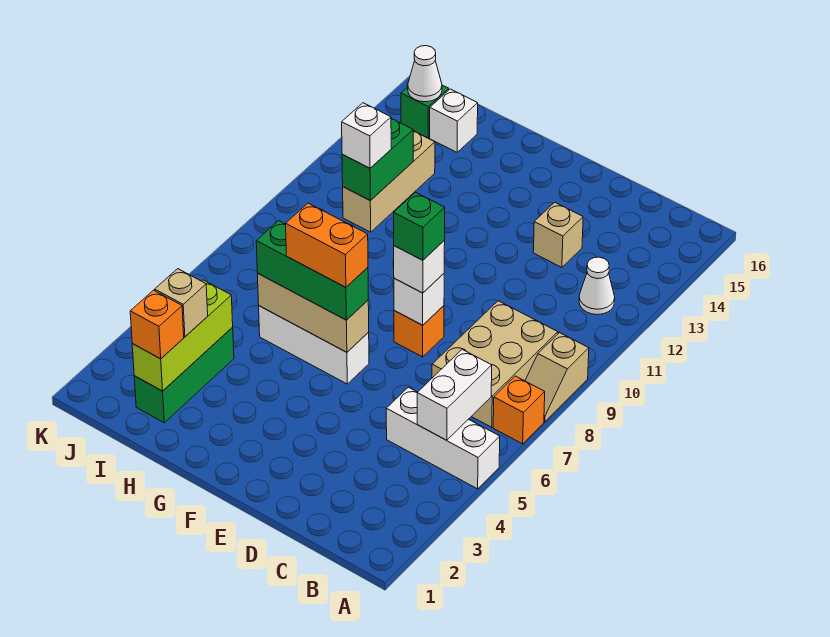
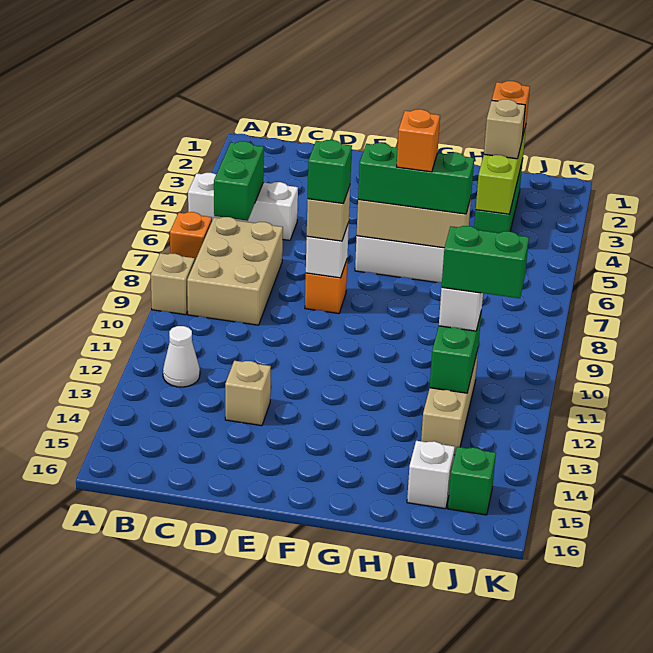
white brick B5:B6 level 2 -> green brick B5:B6 level 2
white brick E8 level 3 -> tan brick E8 level 3
orange brick F6:G6 level 4 -> orange brick G6 level 4
none -> green brick I11:J11 level 4
white cone J15 level 2 -> none

